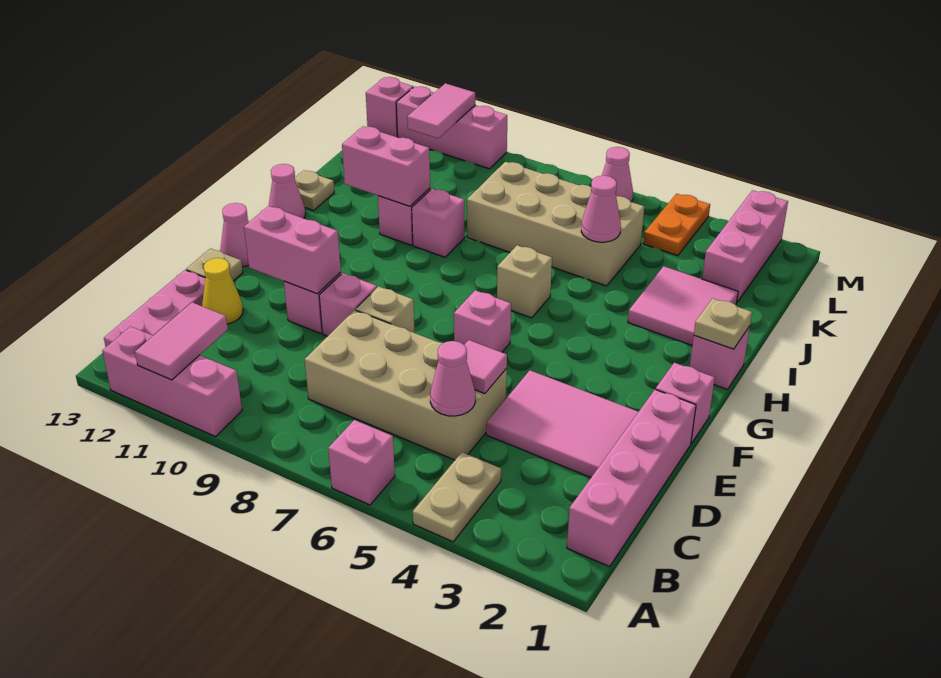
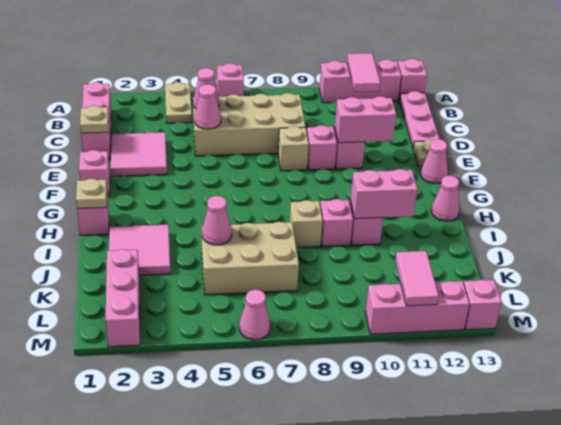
pink brick B1:E1 level 1 -> pink brick B1:D1 level 1
pink tile D2:E4 level 1 -> pink tile D2:E3 level 1
pink tile D5 level 2 -> pink cone D5 level 2
yellow cone D12 level 1 -> none
pink brick F6 level 1 -> pink brick A13 level 1
tan brick H6 level 1 -> tan brick I8 level 1
tan plate I13 level 1 -> tan plate D1 level 2
tan brick J5:K8 level 1 -> tan brick J5:K7 level 1
orange plate L4:M4 level 1 -> none

